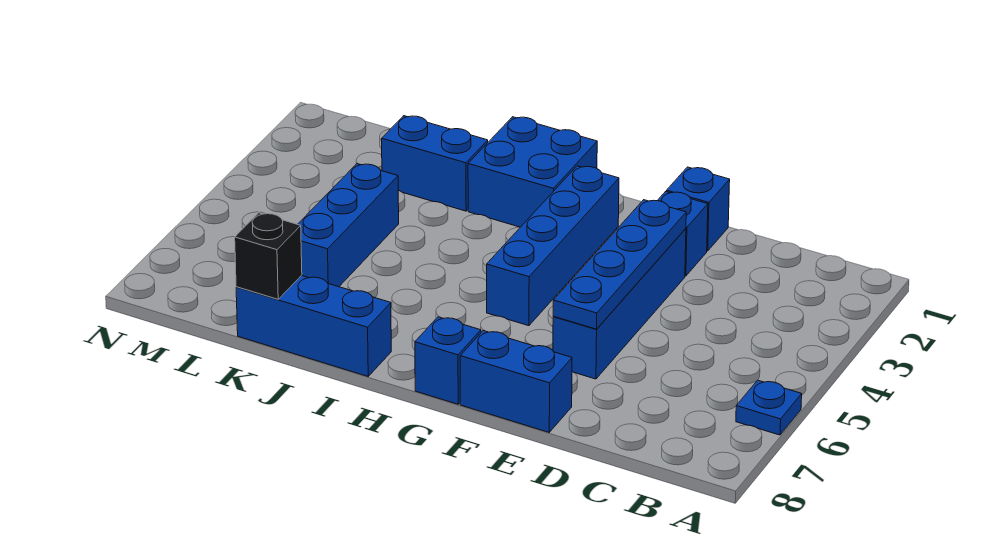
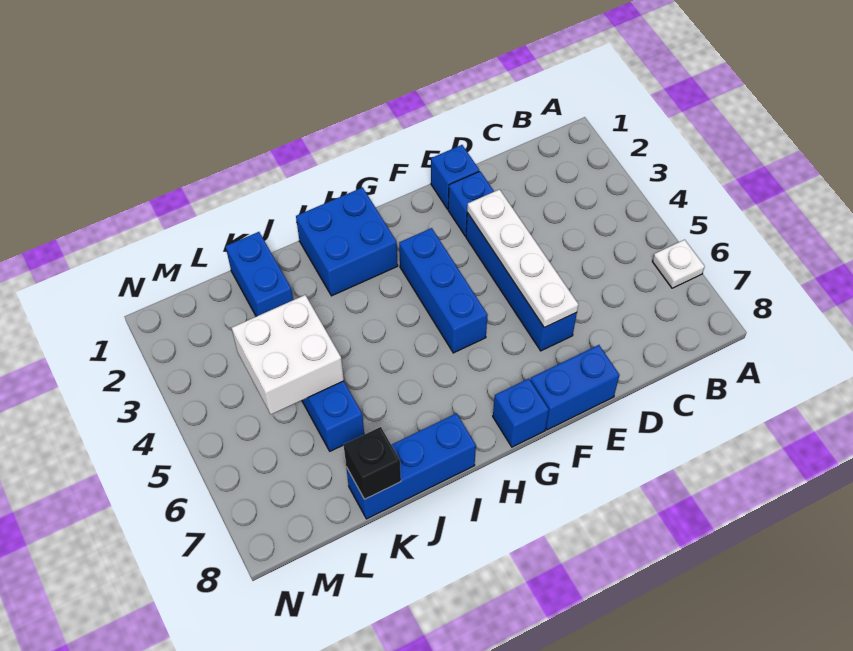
blue plate A6 level 1 -> white plate A6 level 1
blue plate E3:E6 level 2 -> white plate E3:E6 level 2
blue brick G2:G5 level 1 -> blue brick G3:G5 level 1
blue brick J2:K2 level 1 -> blue brick K1:K2 level 1
none -> white brick K4:L5 level 2

